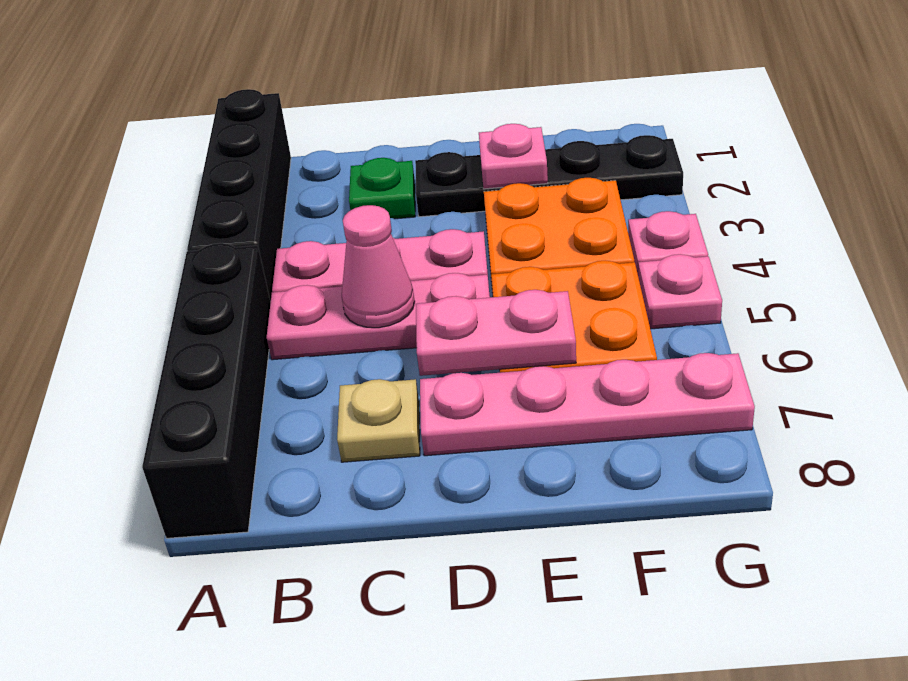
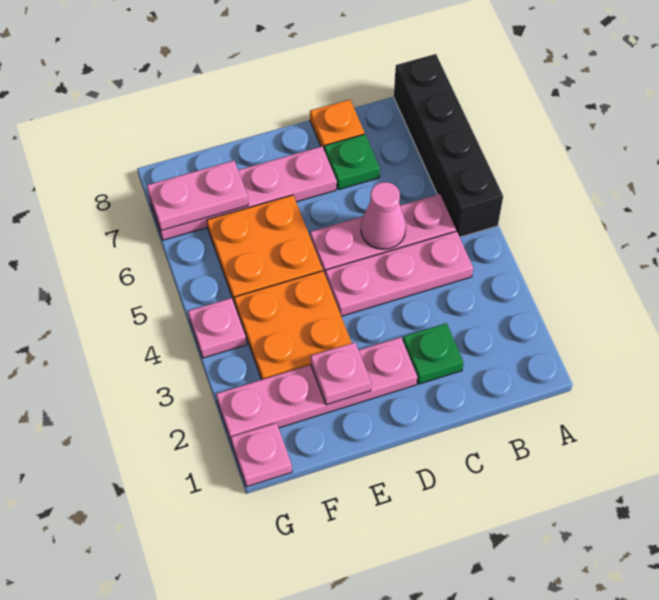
black brick A1:A4 level 1 -> none
tan plate C7 level 1 -> green plate C7 level 1
none -> orange plate C8 level 1
black plate D2:G2 level 1 -> pink plate D2:G2 level 1
pink plate D6:E6 level 2 -> pink plate F7:G7 level 2
pink plate G5 level 1 -> pink plate G1 level 1

